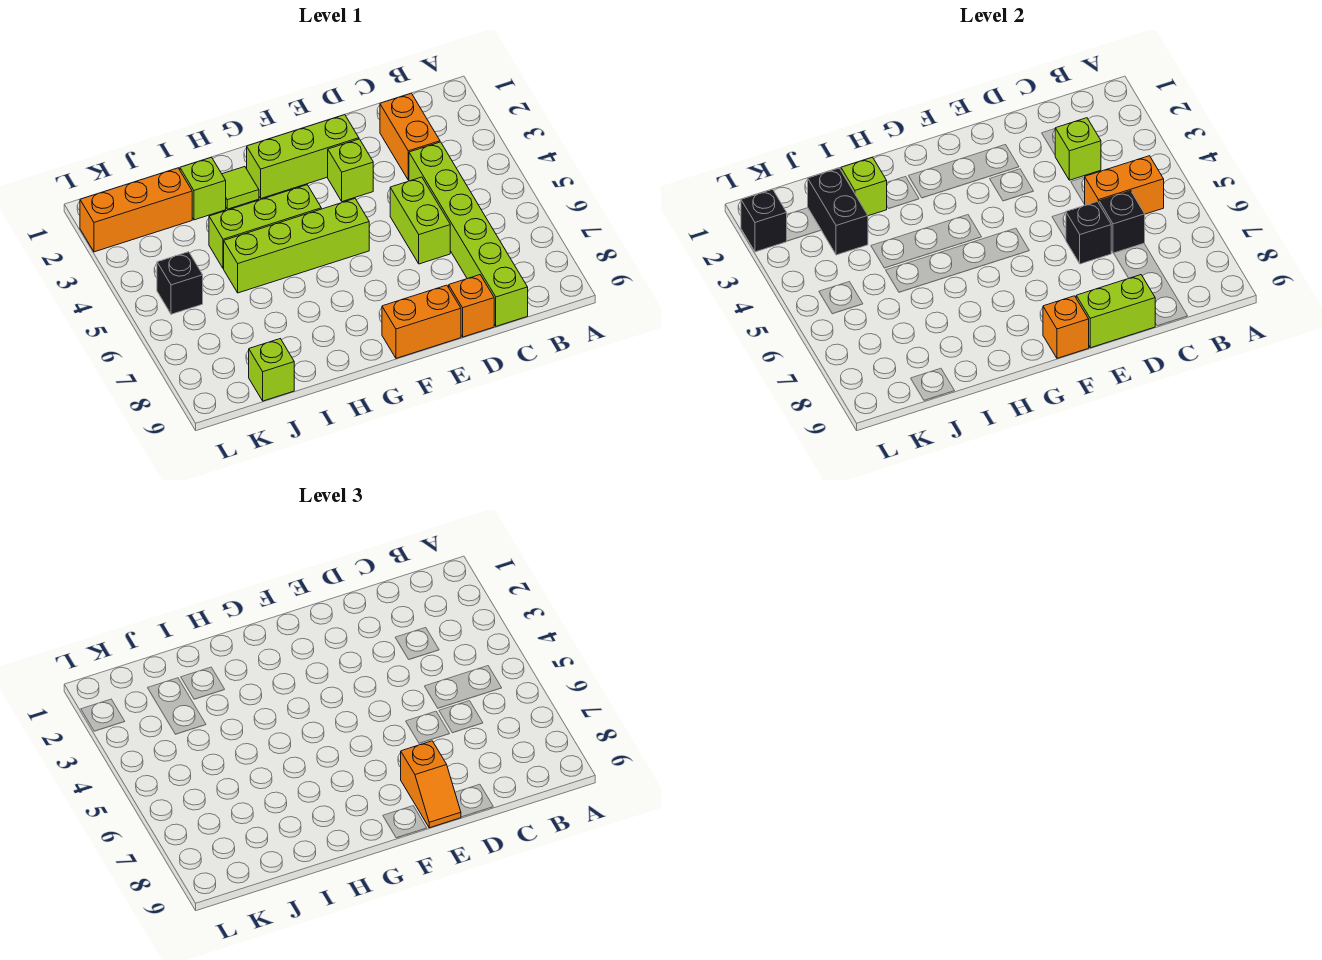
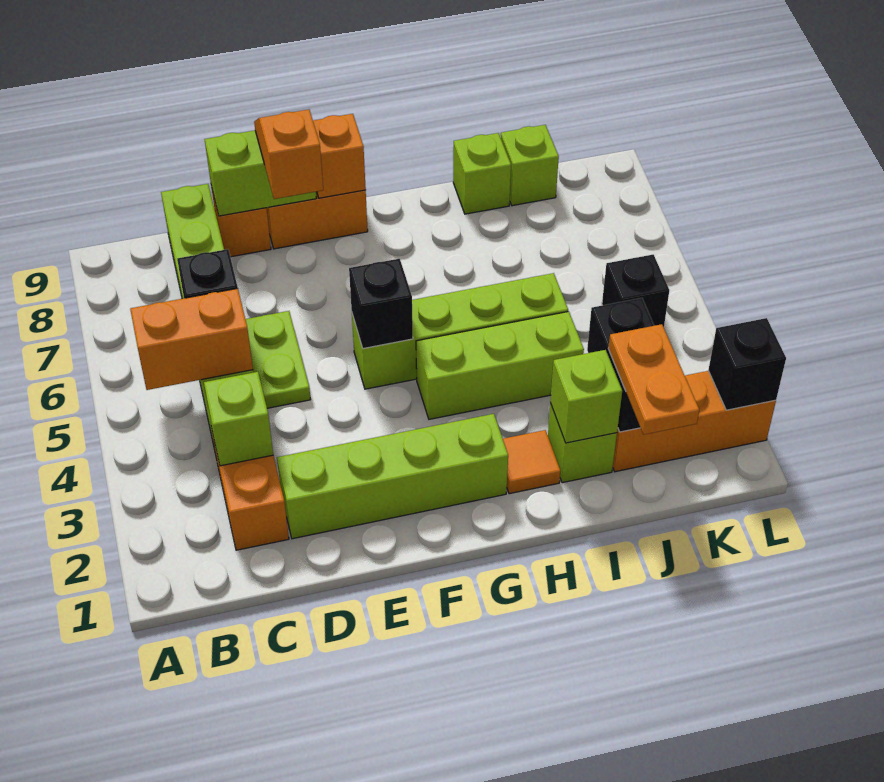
lime brick D5:D6 level 1 -> lime plate D5:D6 level 1
black brick D6 level 2 -> black brick F5 level 2
lime brick E2:G2 level 1 -> lime brick D2:G2 level 1
lime brick E3 level 1 -> lime brick I9 level 1
lime tile H2 level 1 -> orange tile H2 level 1
none -> orange plate J1:J2 level 3

